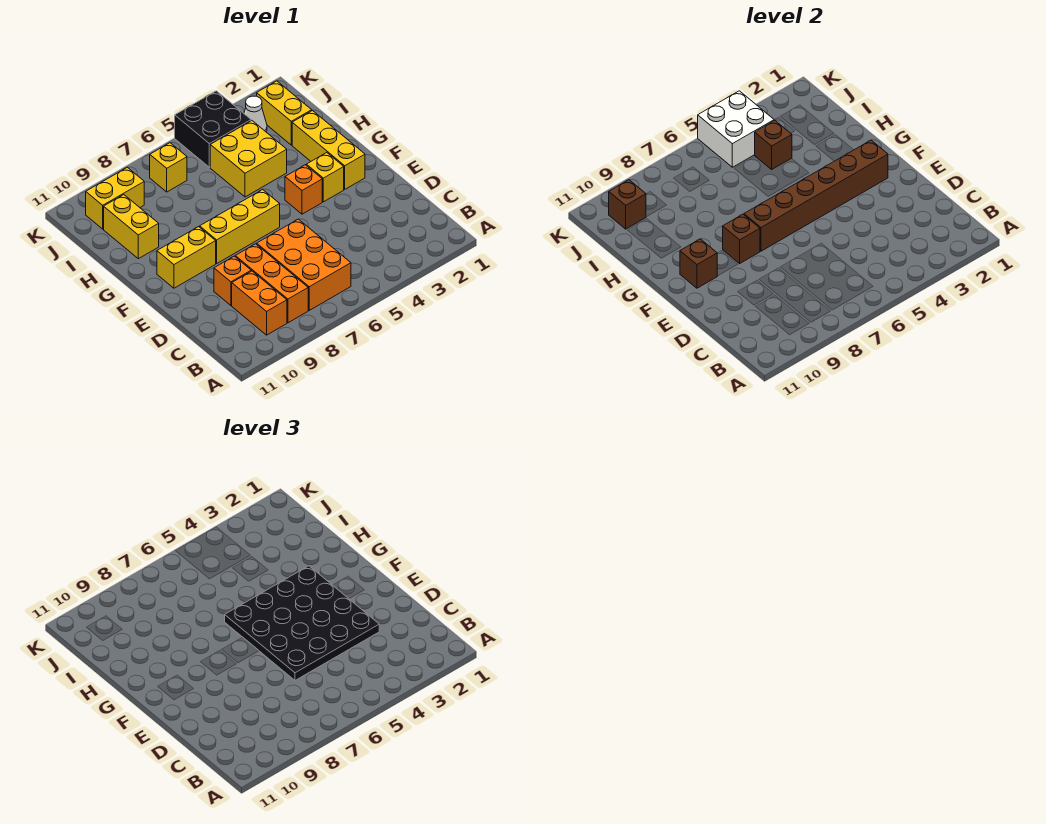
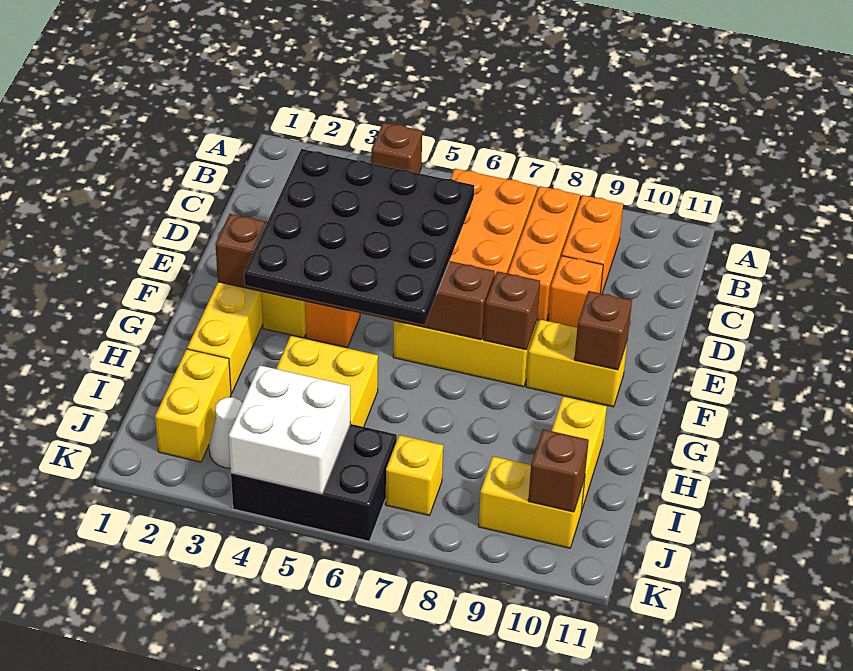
brown brick I4 level 2 -> brown brick A4 level 1
black brick J4:K5 level 1 -> black brick J4:K6 level 1

